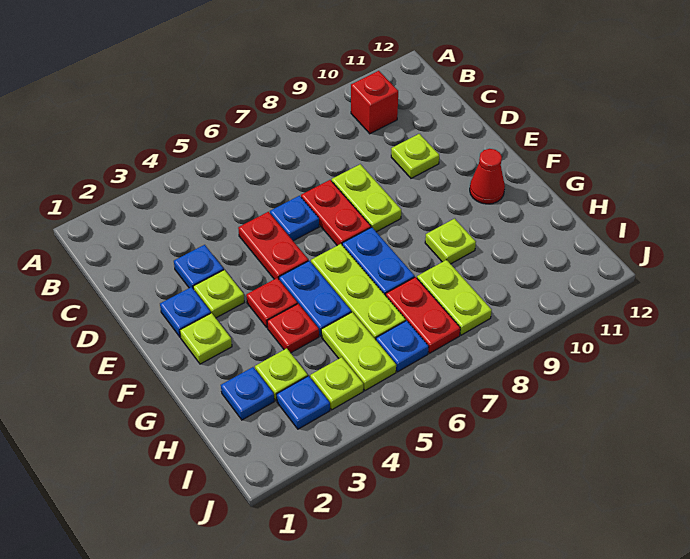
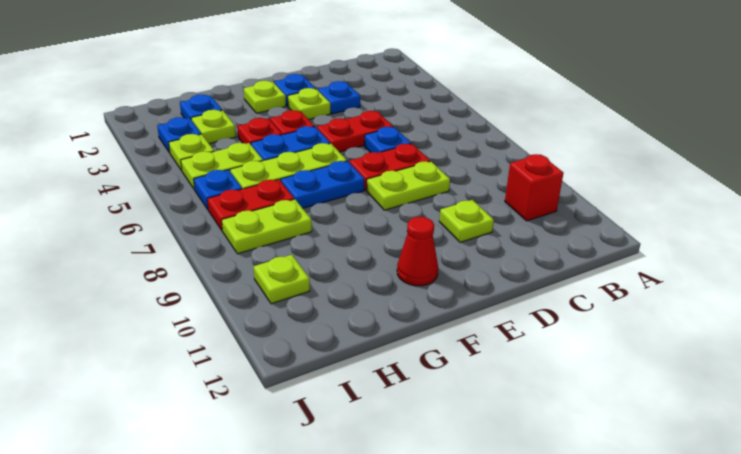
lime plate G9 level 1 -> lime plate I10 level 1

